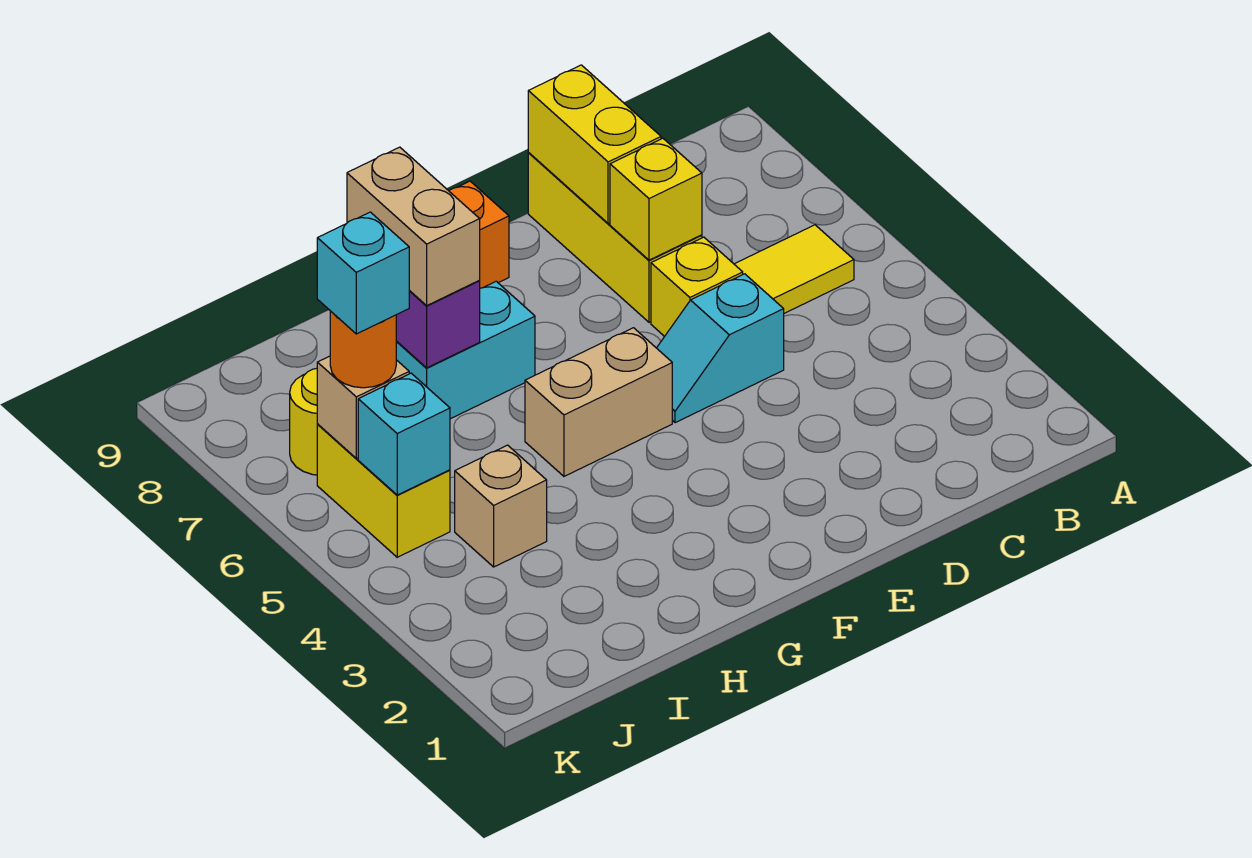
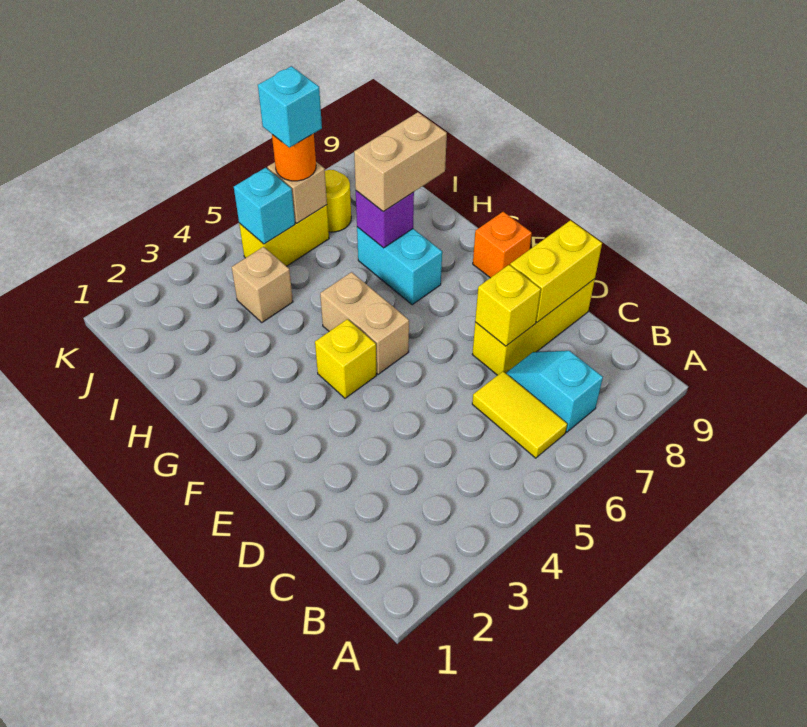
cyan slope D5:E5 level 1 top D -> cyan slope B7:C7 level 1 top B
yellow brick D6 level 1 -> yellow brick F4 level 1

